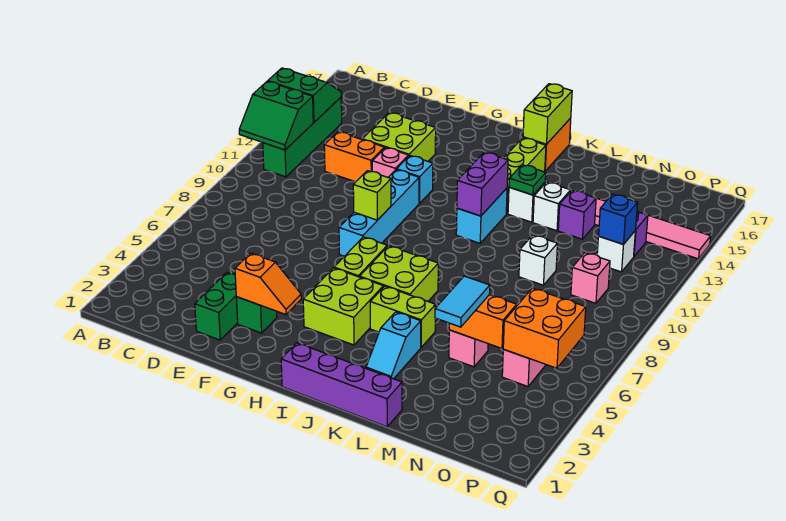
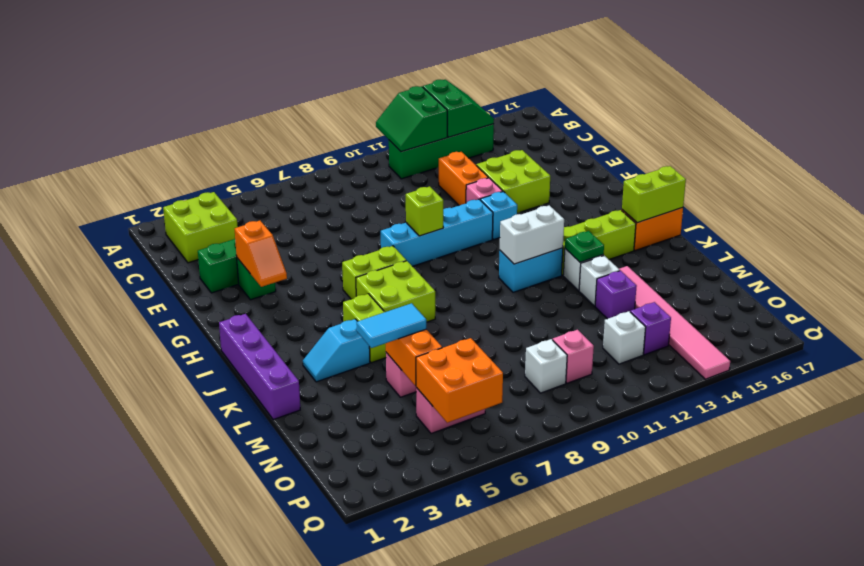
lime brick H4:I5 level 1 -> lime brick B2:C3 level 1
purple brick J11:J12 level 2 -> white brick J11:J12 level 2
white brick M10 level 1 -> white brick O9 level 1
blue brick O12 level 2 -> none

